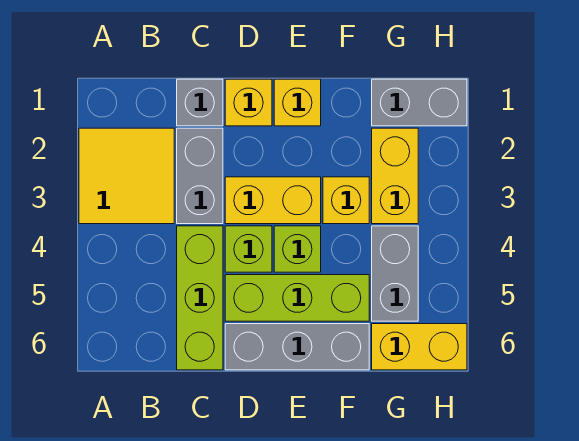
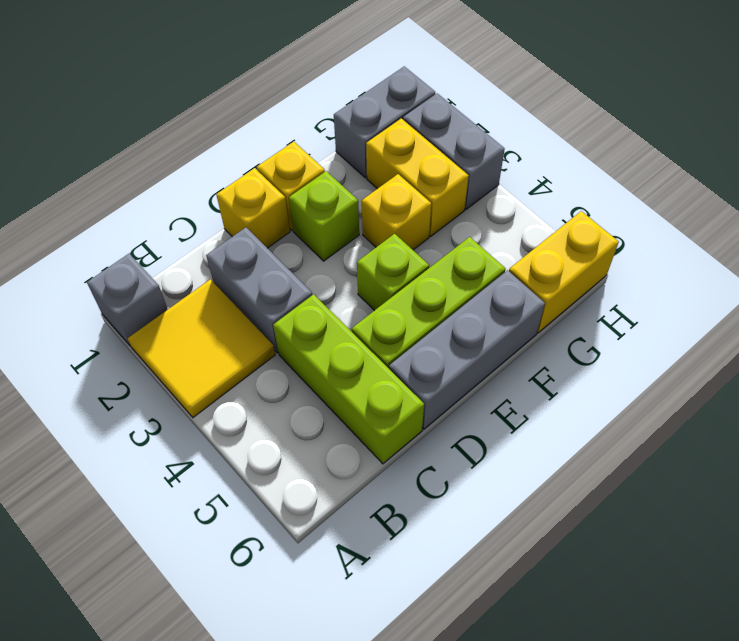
grey brick C1 level 1 -> grey brick A1 level 1
yellow brick D3:E3 level 1 -> none
lime brick D4 level 1 -> lime brick E2 level 1
grey brick G4:G5 level 1 -> grey brick H2:H3 level 1

